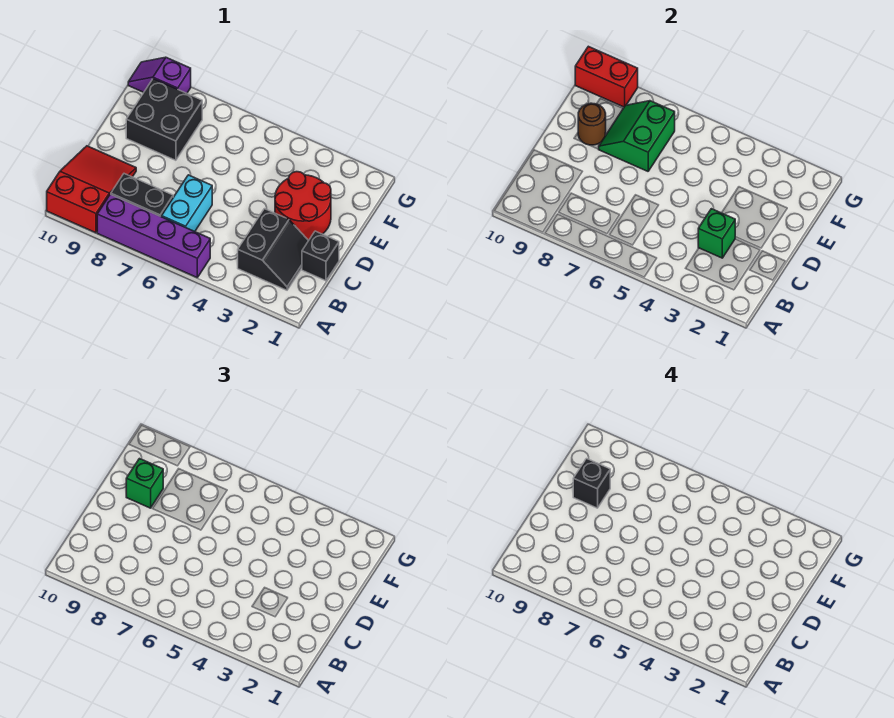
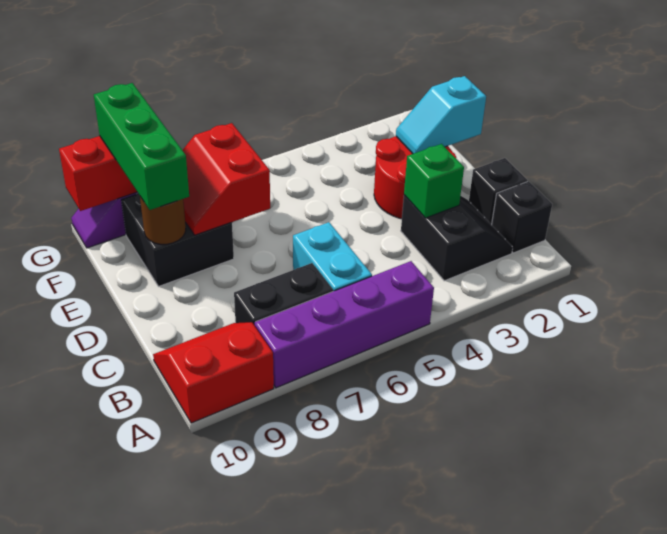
red slope A9:C10 level 1 top A -> red slope A9:B10 level 1 top A
none -> cyan slope E1:E2 level 2 top 1
green slope E7:F8 level 2 top 7 -> red slope E7:F8 level 2 top 7
green brick E9 level 3 -> green brick E9:G9 level 3
black brick E9 level 4 -> black brick B1 level 1

